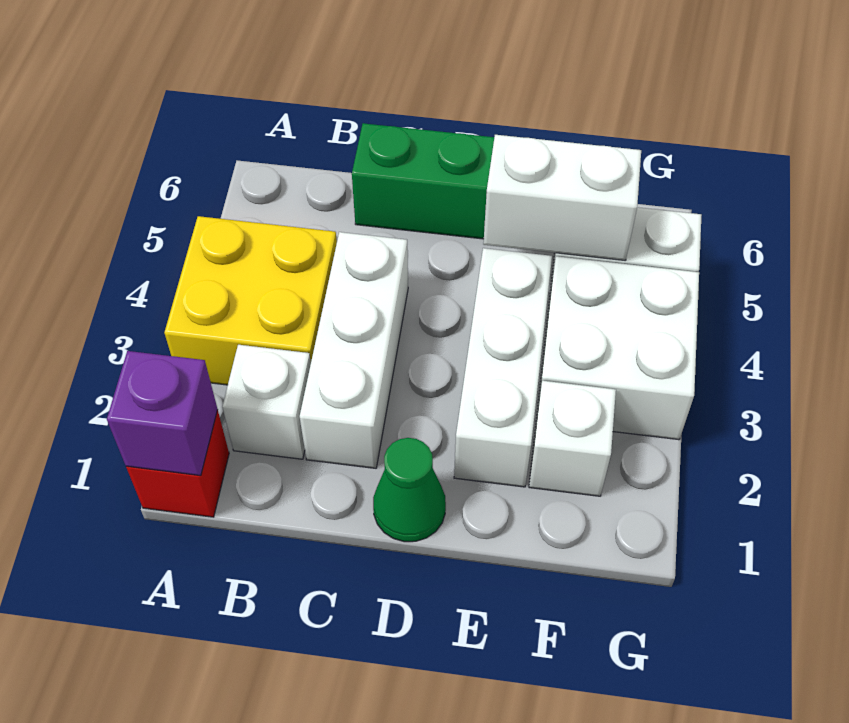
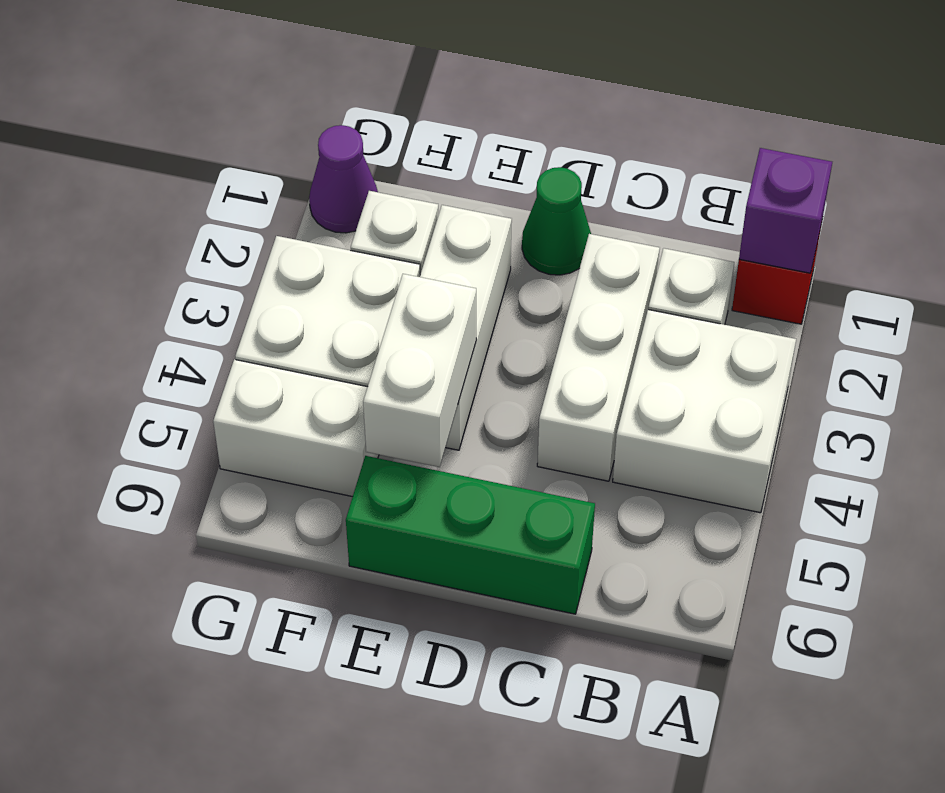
yellow brick A3:B4 level 1 -> white brick A3:B4 level 1
white brick E5:F5 level 2 -> white brick E4:E5 level 2
none -> purple cone G1 level 1

